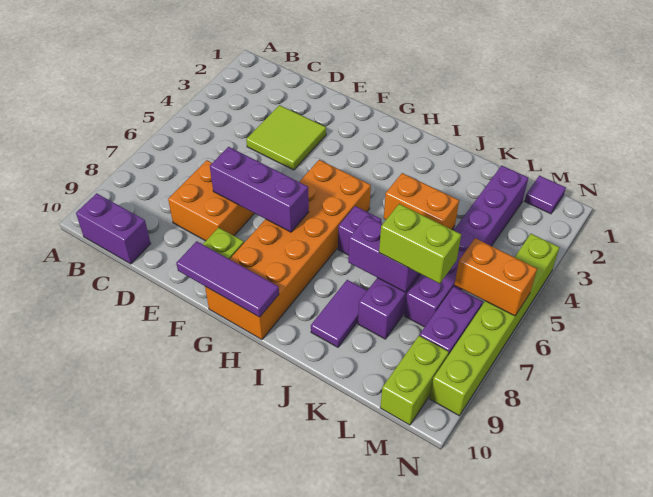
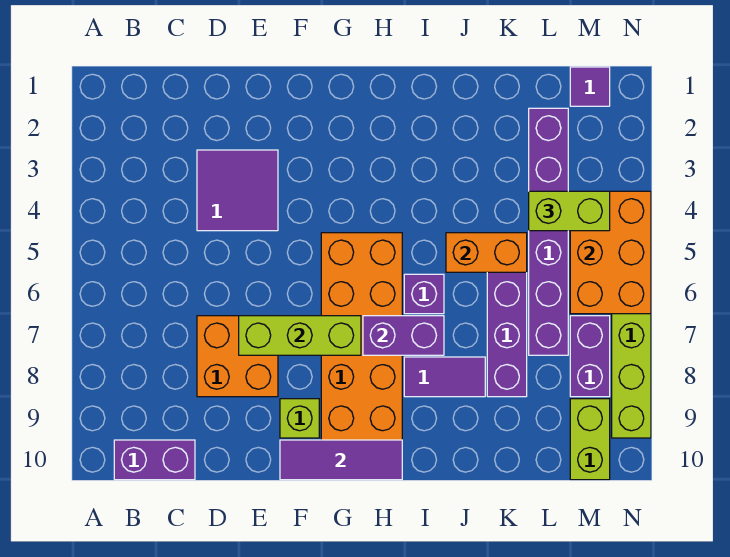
lime tile D3:E4 level 1 -> purple tile D3:E4 level 1
purple brick E7:G7 level 2 -> lime brick E7:G7 level 2
purple brick J7:K7 level 2 -> purple brick H7:I7 level 2
purple tile J8:J9 level 1 -> purple tile I8:J8 level 1
lime brick K7:L7 level 3 -> lime brick L4:M4 level 3
orange brick M6:N6 level 2 -> orange brick M4:N6 level 2

